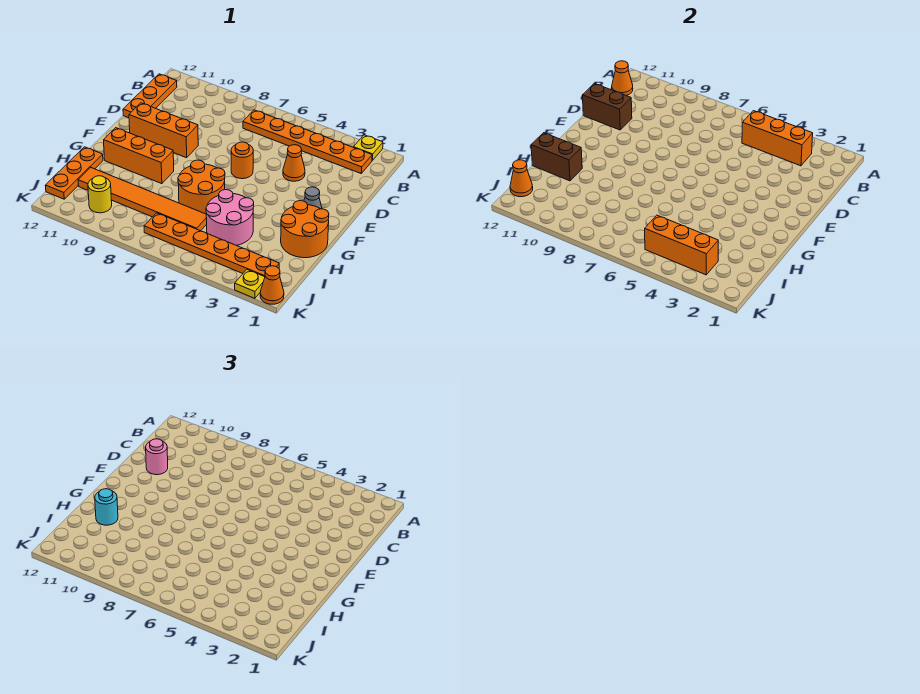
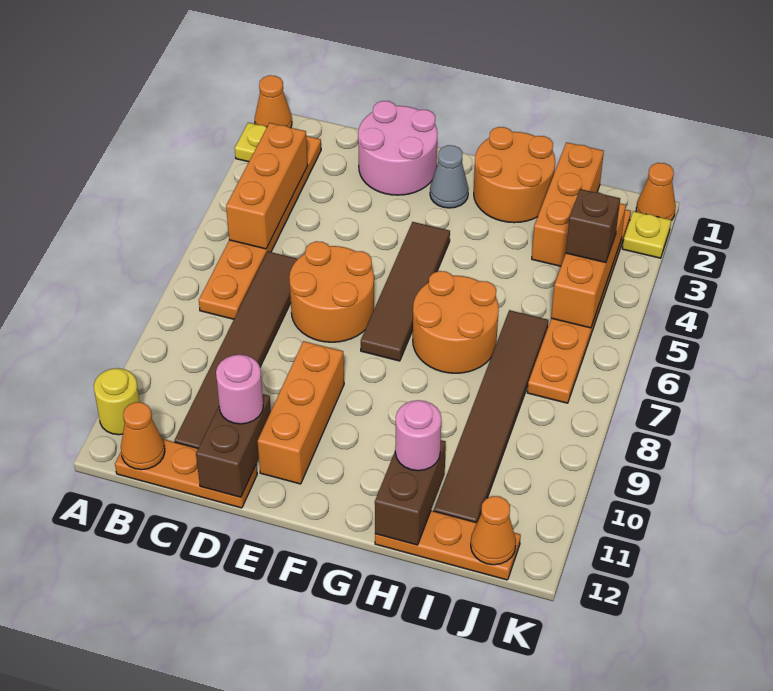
none -> brown tile C6:C11 level 1
orange cone D4 level 1 -> orange cone A1 level 1
orange round brick E6 level 1 -> orange round brick D6:E7 level 1
none -> brown tile F4:F7 level 1
orange brick G9:G11 level 1 -> orange brick I1:I3 level 1
pink round brick H4:I5 level 1 -> pink round brick D1:E2 level 1
cyan round brick H11 level 3 -> pink round brick H11 level 3
orange tile I6:I11 level 1 -> brown tile I6:I11 level 1
none -> brown brick J4 level 3
yellow round brick J10 level 1 -> yellow round brick A11 level 1

